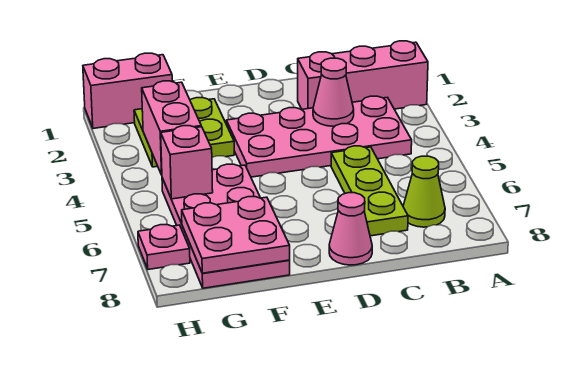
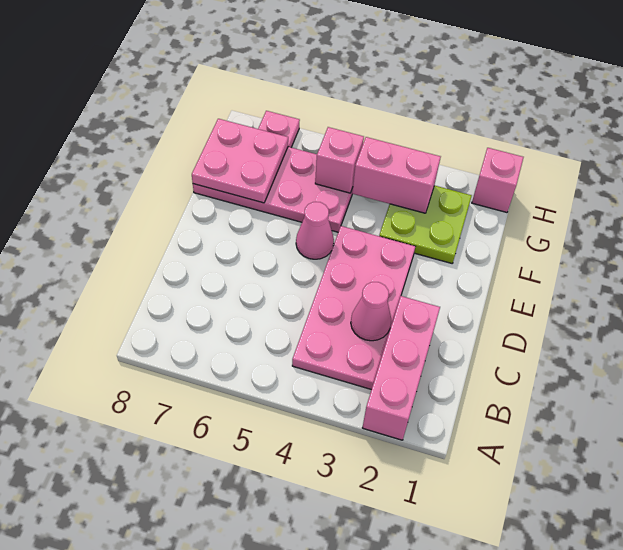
lime cone B7 level 1 -> none
lime plate C5:C7 level 1 -> none
pink cone D8 level 1 -> pink cone E5 level 1
pink brick G1:H1 level 1 -> pink brick H1 level 1

